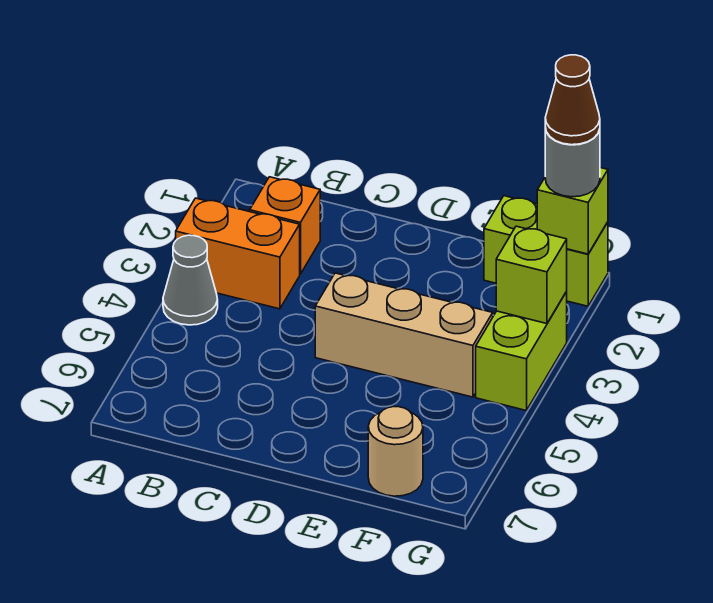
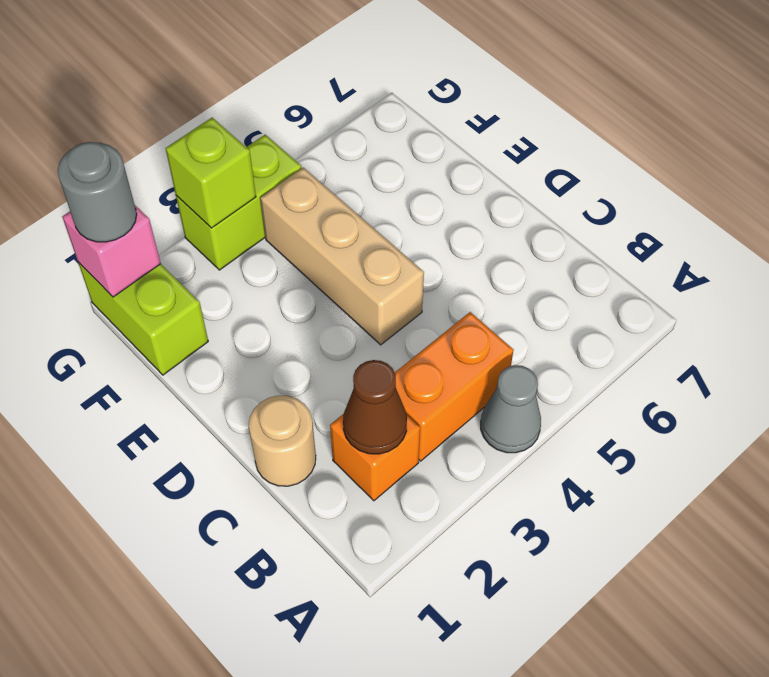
orange brick A3:B3 level 1 -> orange brick B3:B4 level 1
tan round brick F7 level 1 -> tan round brick C1 level 1
lime brick G1 level 2 -> pink brick G1 level 2
brown cone G1 level 4 -> brown cone B2 level 2

